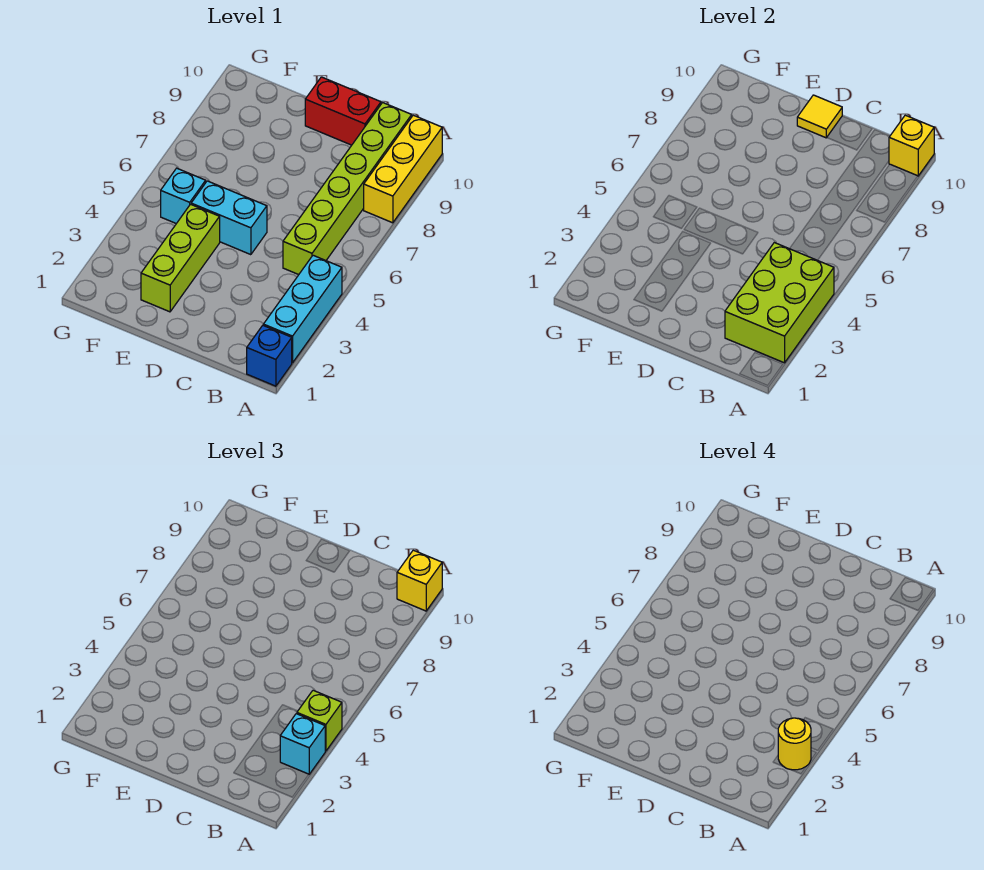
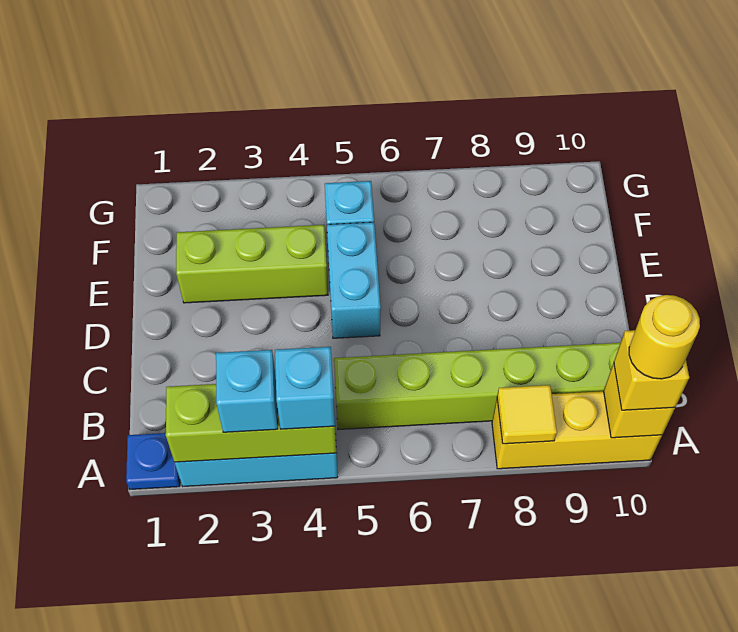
blue brick A1 level 1 -> blue plate A1 level 1
lime brick A2:B4 level 2 -> lime brick A2:A4 level 2
yellow round brick A3 level 4 -> yellow round brick A10 level 4
lime brick A4 level 3 -> cyan brick A4 level 3
red brick C10:D10 level 1 -> none
yellow tile D10 level 2 -> yellow tile A8 level 2

